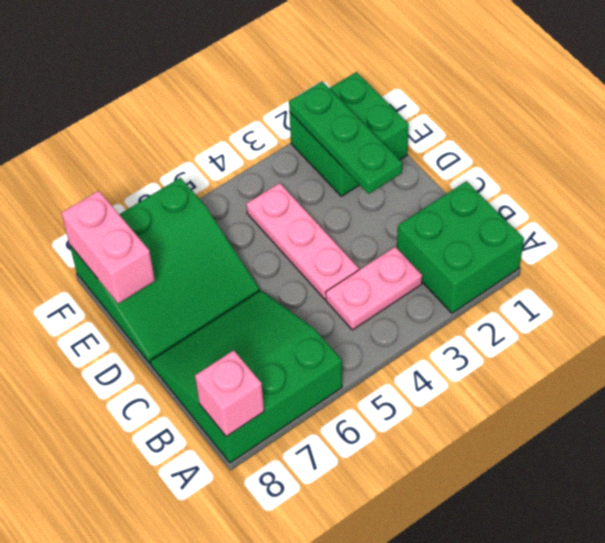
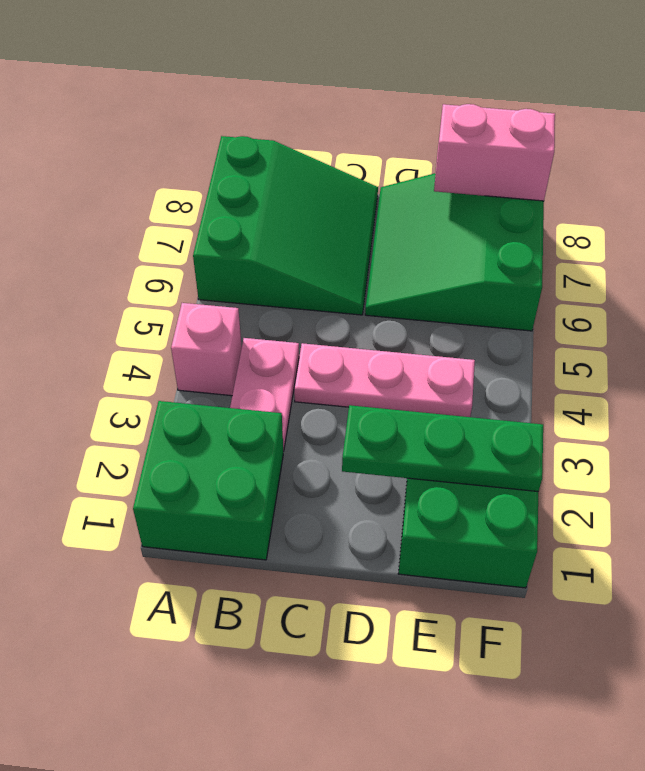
pink brick A8 level 2 -> pink brick A4 level 1

